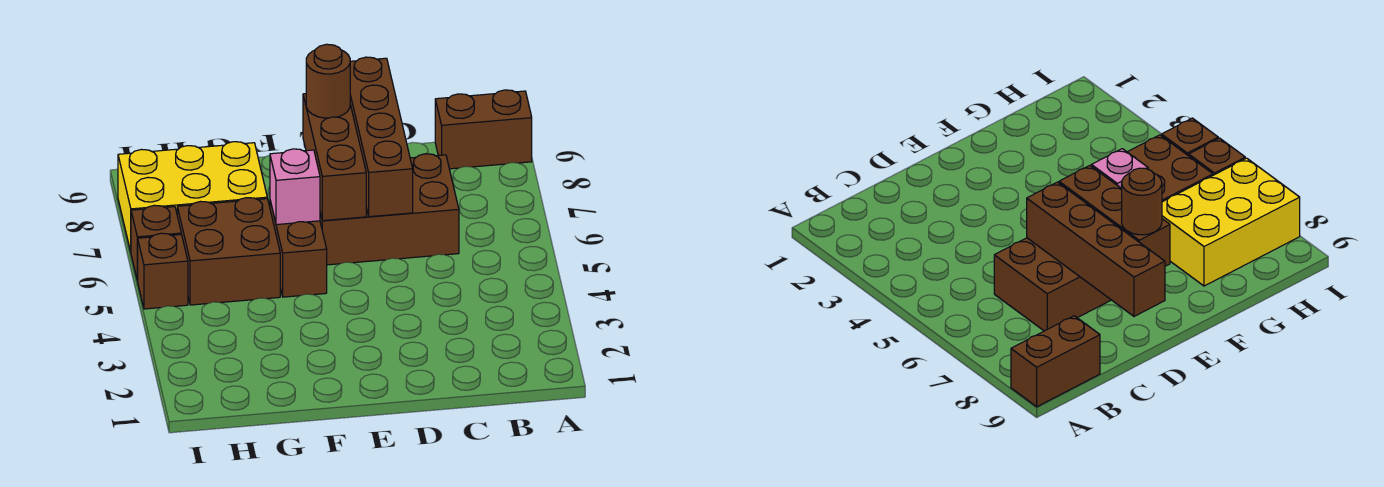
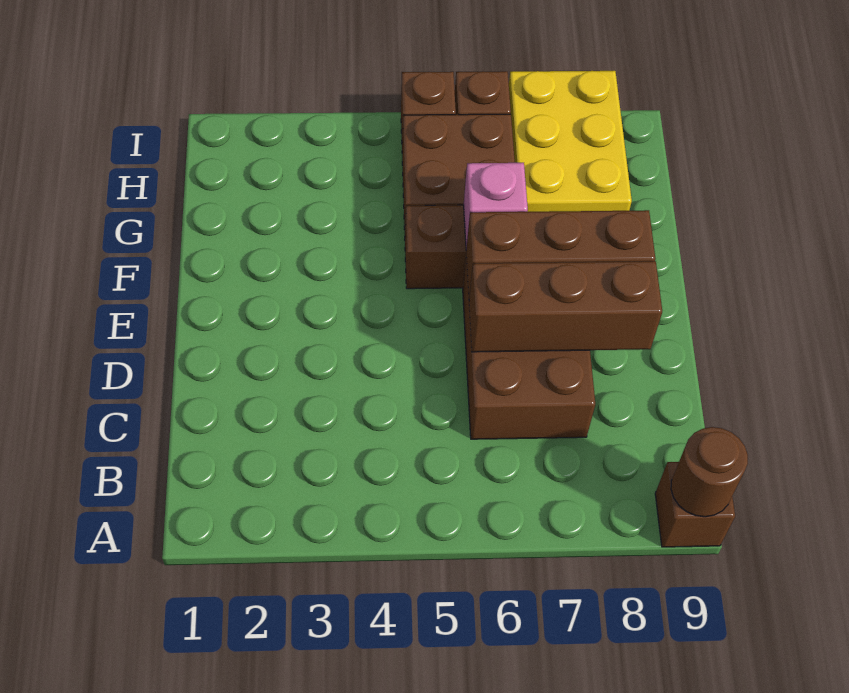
brown brick A9:B9 level 1 -> brown brick A9 level 1
brown brick D6:D9 level 2 -> brown brick D6:D8 level 2
brown round brick E8 level 3 -> brown round brick A9 level 2

